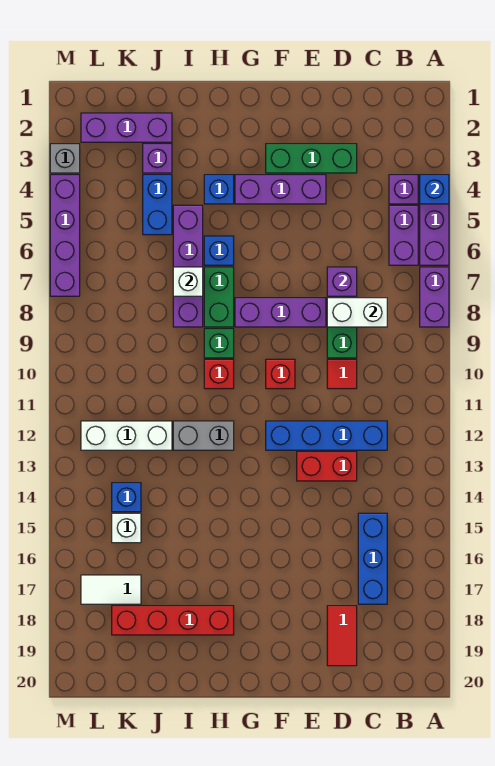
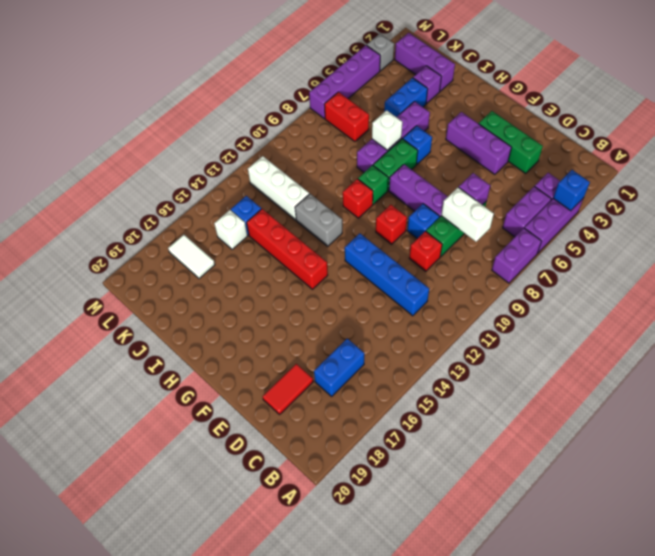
blue brick C15:C17 level 1 -> blue brick C16:C17 level 1
red tile D10 level 1 -> red brick D10 level 1
red brick D13:E13 level 1 -> red brick K7:L7 level 1
blue brick H4 level 1 -> blue brick E9 level 1
red brick H18:K18 level 1 -> red brick G14:J14 level 1

